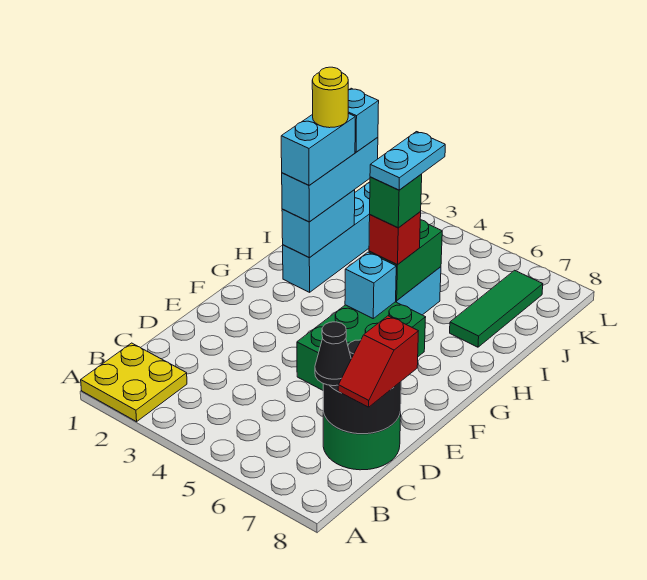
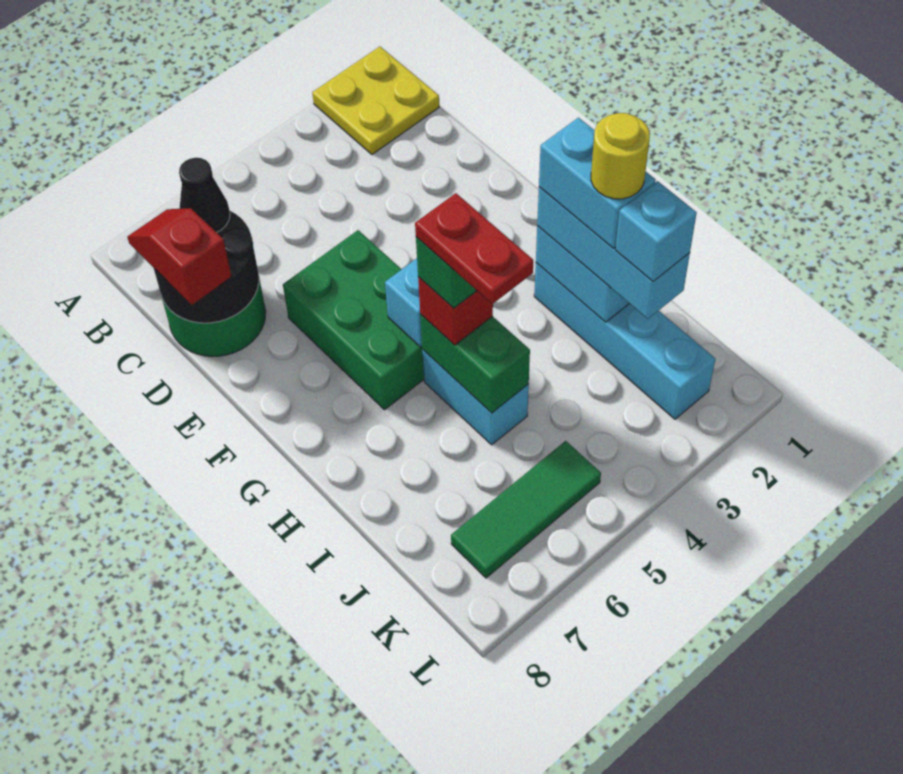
cyan plate H5:I5 level 5 -> red plate H5:I5 level 5
green tile I7:K7 level 1 -> green tile K5:K7 level 1

